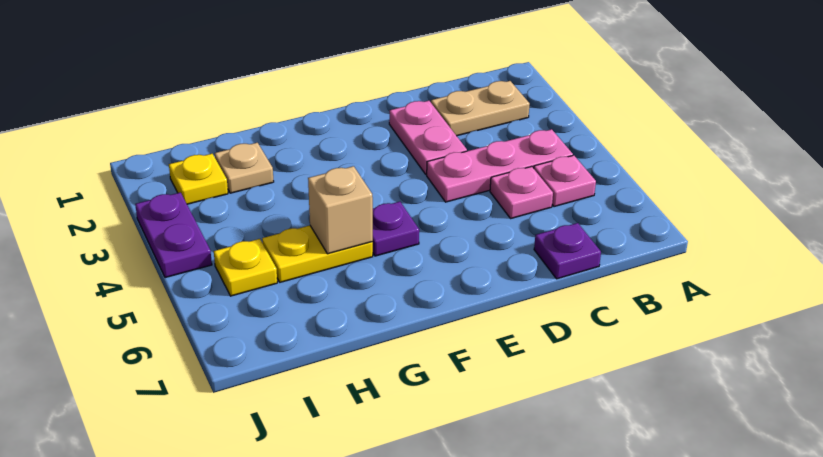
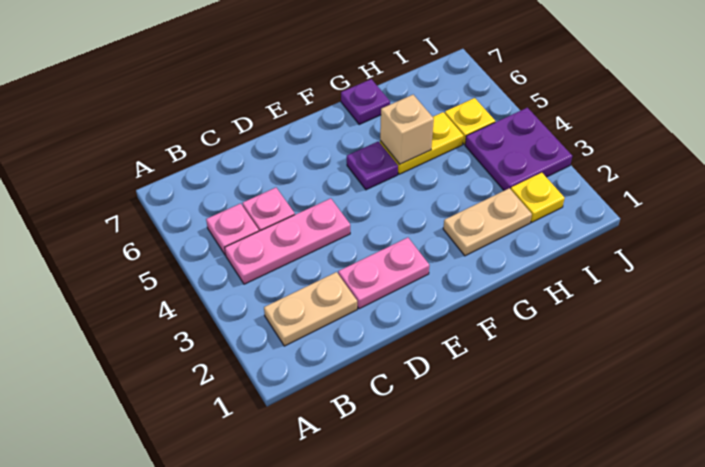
purple plate C7 level 1 -> purple plate G7 level 1
pink plate D2:D3 level 1 -> pink plate D2:E2 level 1
tan plate H2 level 1 -> tan plate G2:H2 level 1
purple plate J3:J4 level 1 -> purple plate I3:J4 level 1

